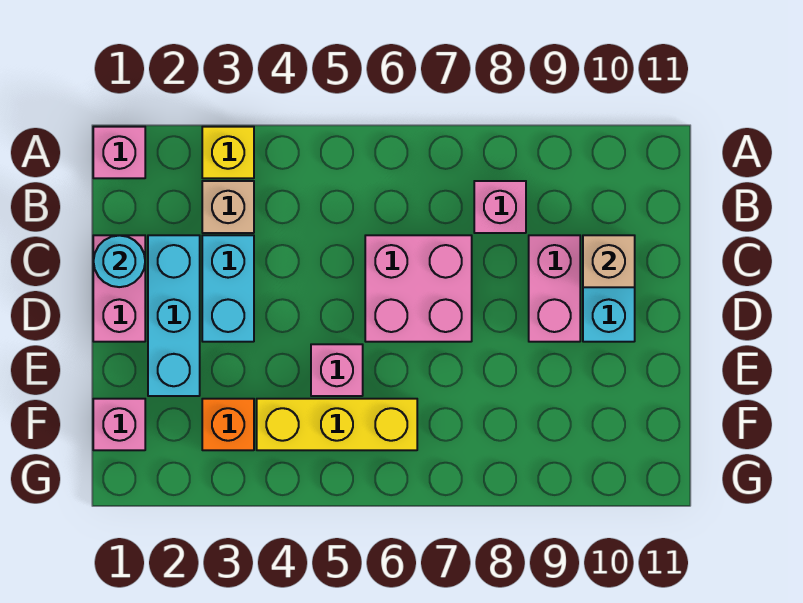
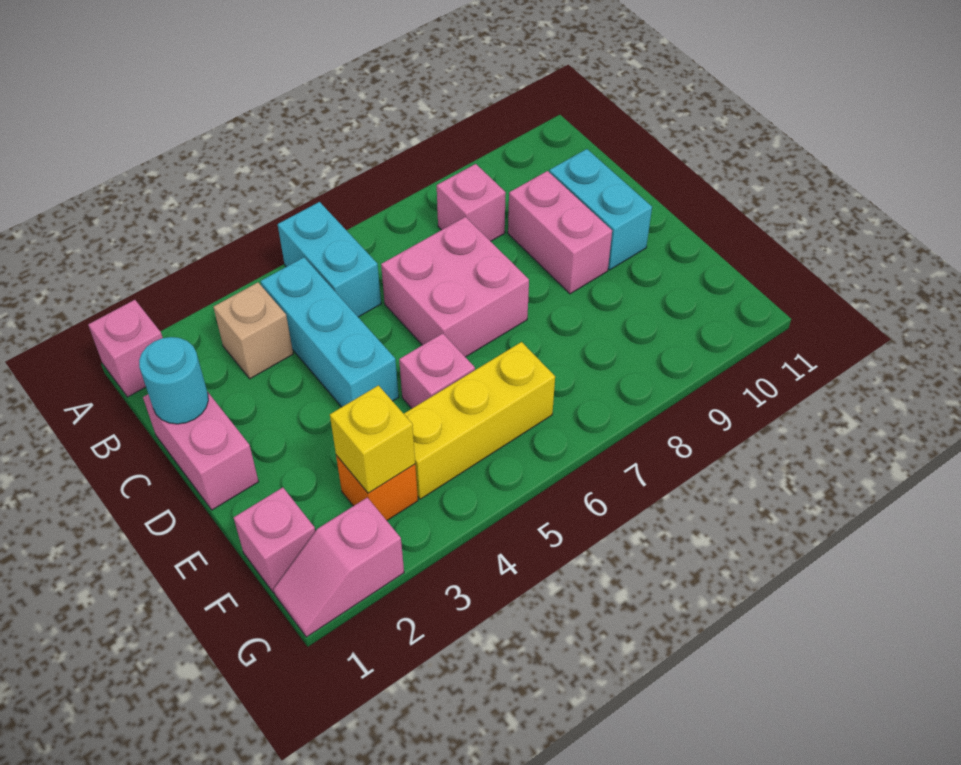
yellow brick A3 level 1 -> yellow brick F3 level 2
cyan brick C2:E2 level 1 -> cyan brick B4:D4 level 1
cyan brick C3:D3 level 1 -> cyan brick A5:B5 level 1
tan brick C10 level 2 -> none
none -> pink slope G1:G2 level 1 top 2

